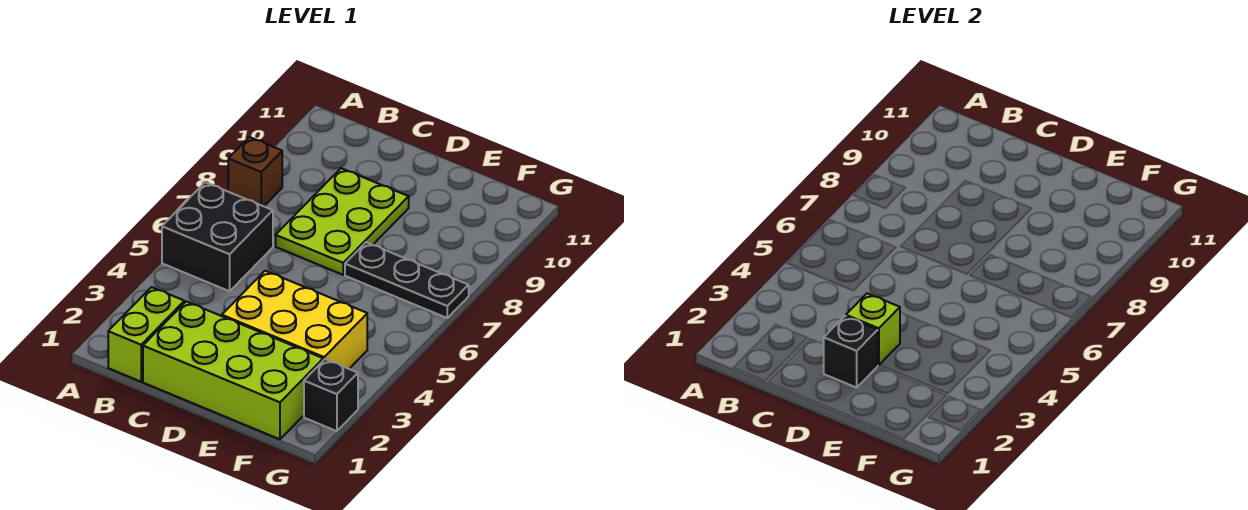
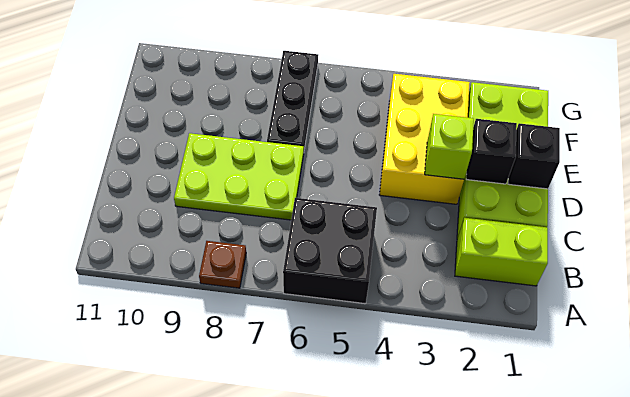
brown brick A8 level 1 -> brown plate A8 level 1
black brick G2 level 1 -> black brick D1 level 2

